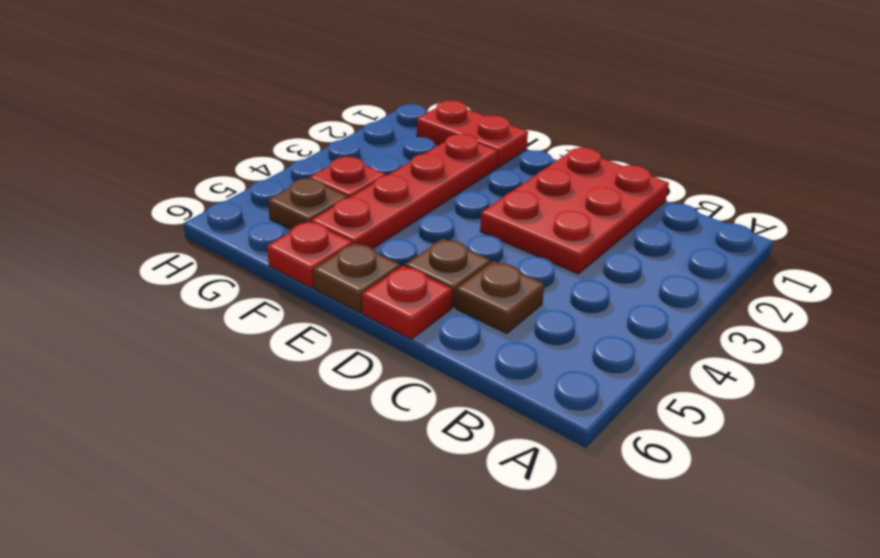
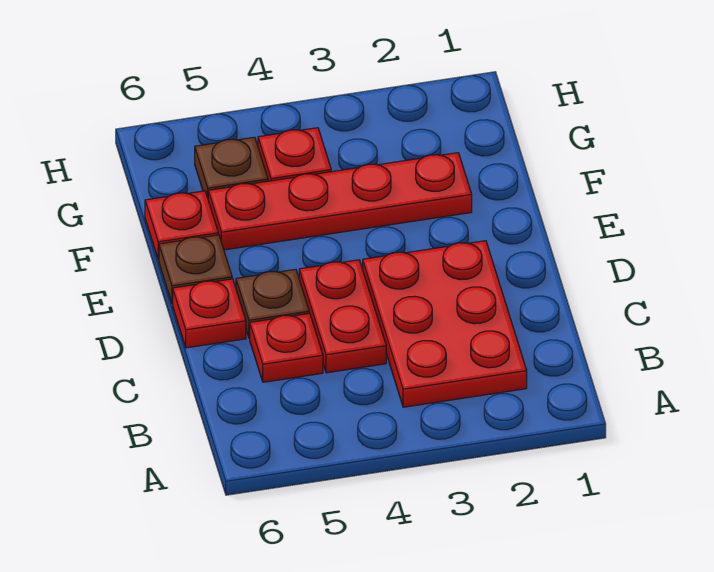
red plate C1:D3 level 1 -> red plate B2:D3 level 1
brown plate C5 level 1 -> red plate C5 level 1
red plate F1:G1 level 1 -> red plate C4:D4 level 1

